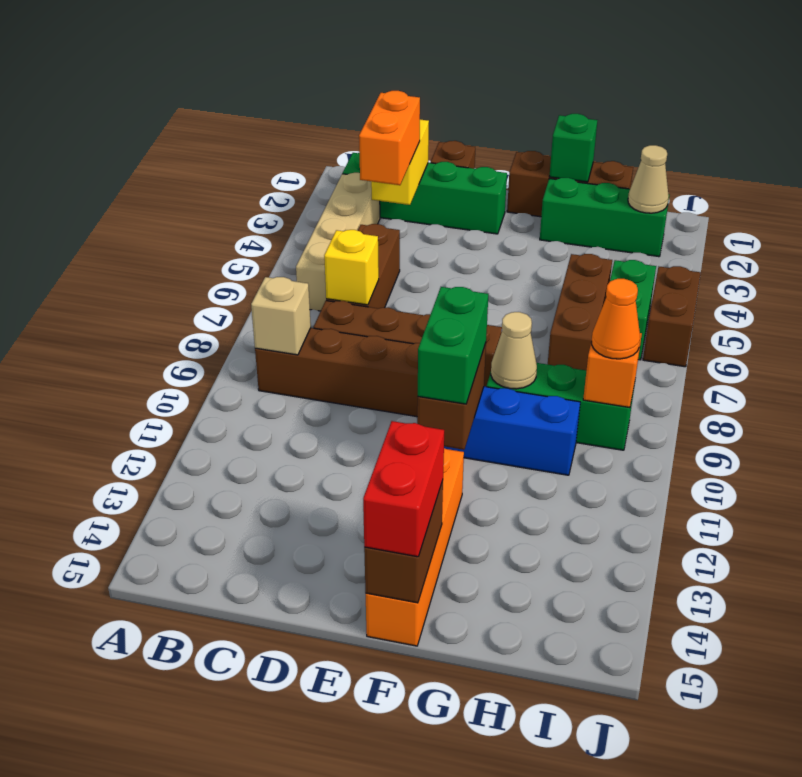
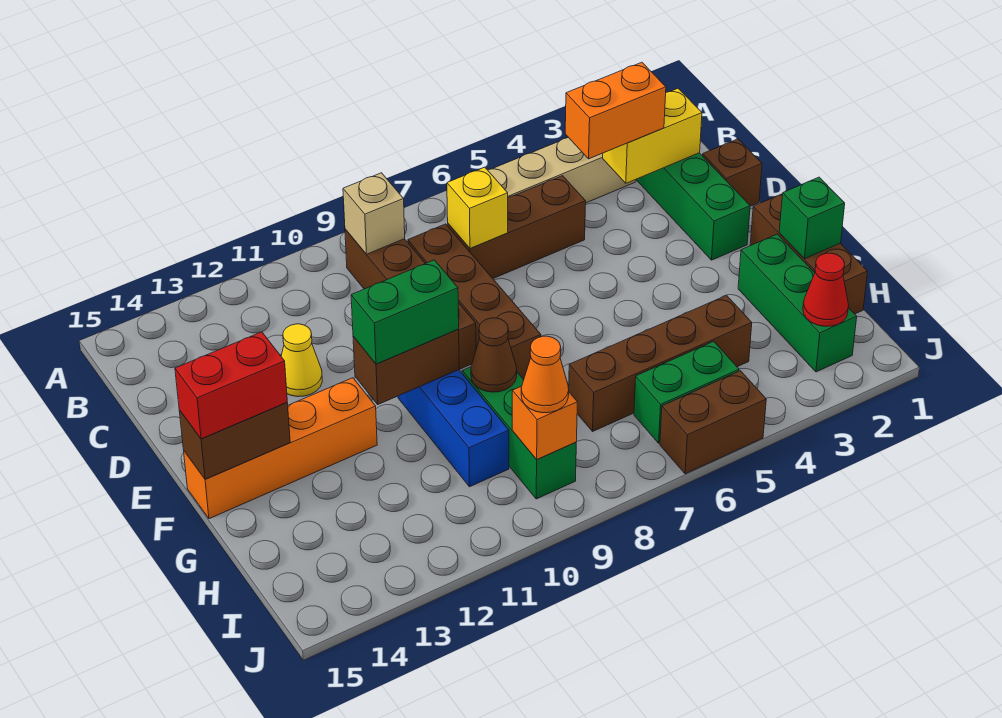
none -> yellow cone D12 level 1
tan cone G9 level 2 -> brown cone G9 level 2
brown brick H5:H7 level 1 -> brown brick H4:H7 level 1
tan cone I2 level 2 -> red cone I2 level 2

